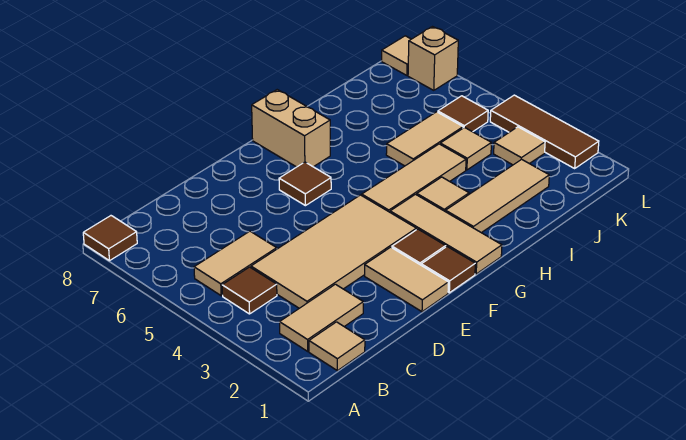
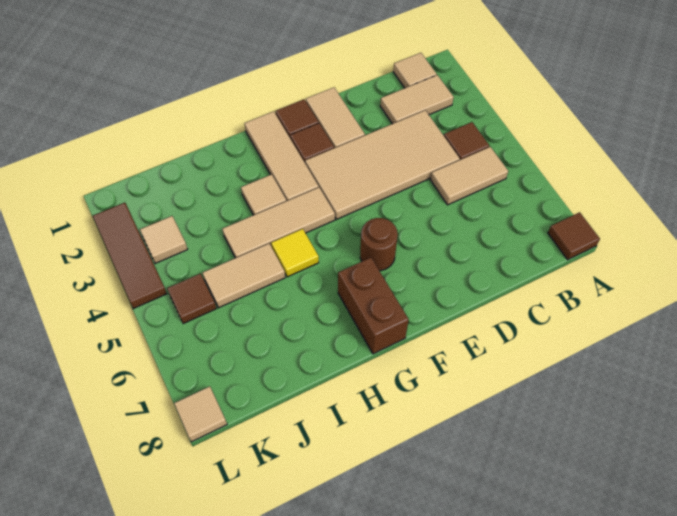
brown tile F6 level 1 -> brown round brick F6 level 1
tan brick G7:G8 level 1 -> brown brick G7:G8 level 1
tan tile H2:J2 level 1 -> none
none -> yellow tile H5 level 1
tan tile J4 level 1 -> none
tan brick L7 level 1 -> none

